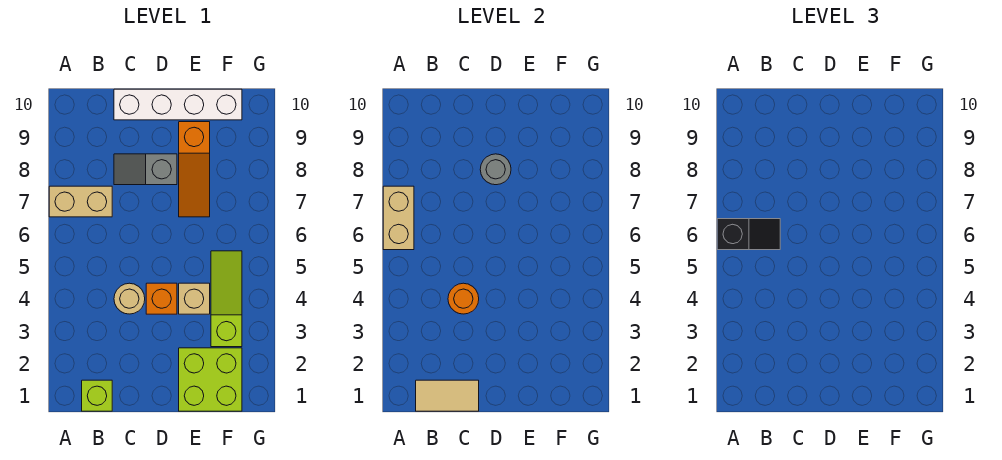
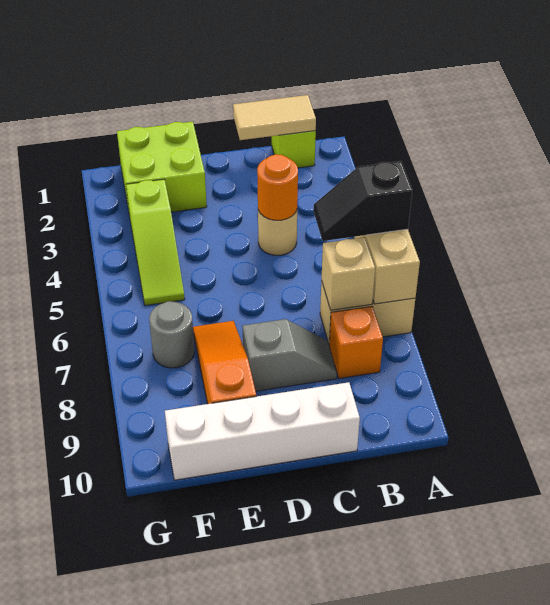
orange brick D4 level 1 -> orange brick B8 level 1
grey round brick D8 level 2 -> grey round brick F7 level 1
tan brick E4 level 1 -> tan brick B7 level 2

